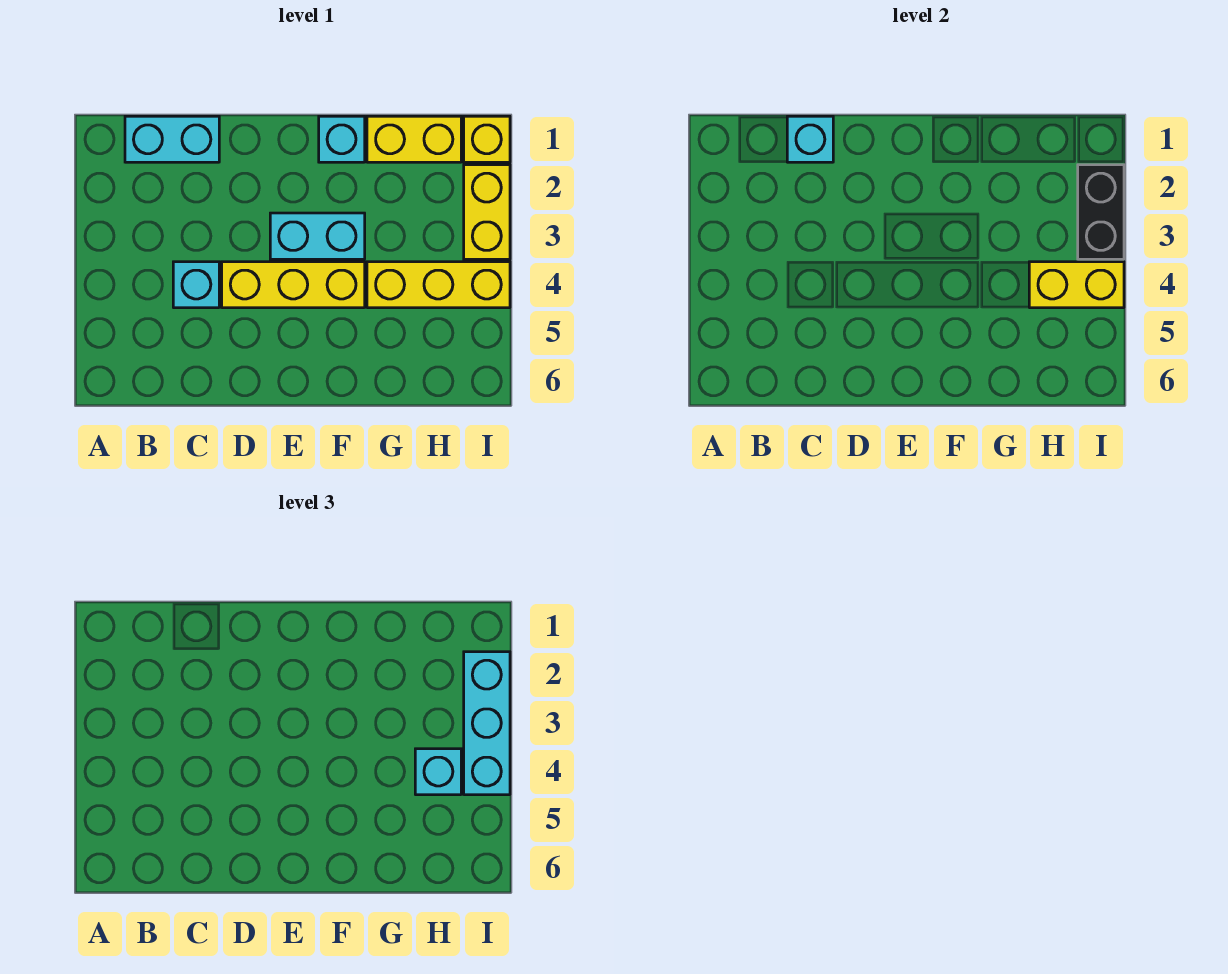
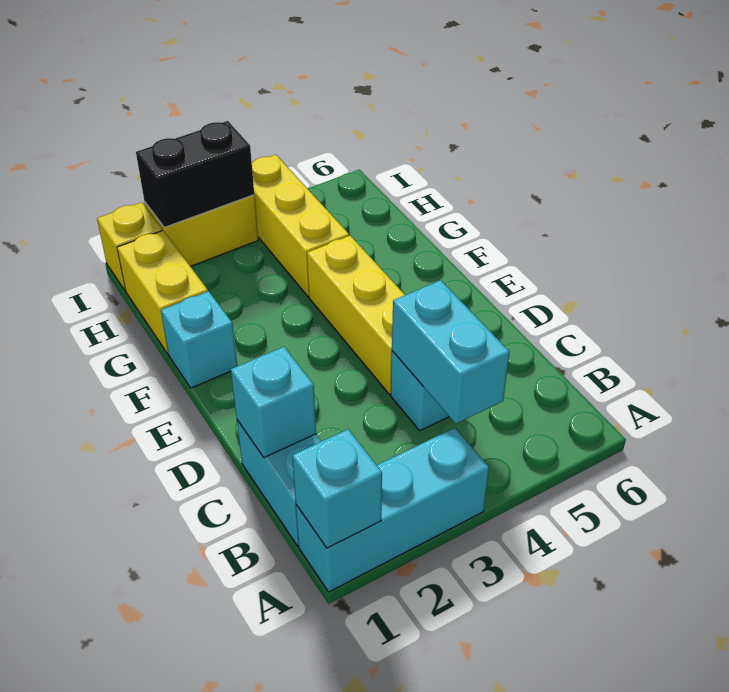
cyan brick E3:F3 level 1 -> cyan brick B4:C4 level 2
yellow brick H4:I4 level 2 -> none
cyan brick H4 level 3 -> cyan brick A1 level 2
cyan brick I2:I4 level 3 -> cyan brick A1:A3 level 1

